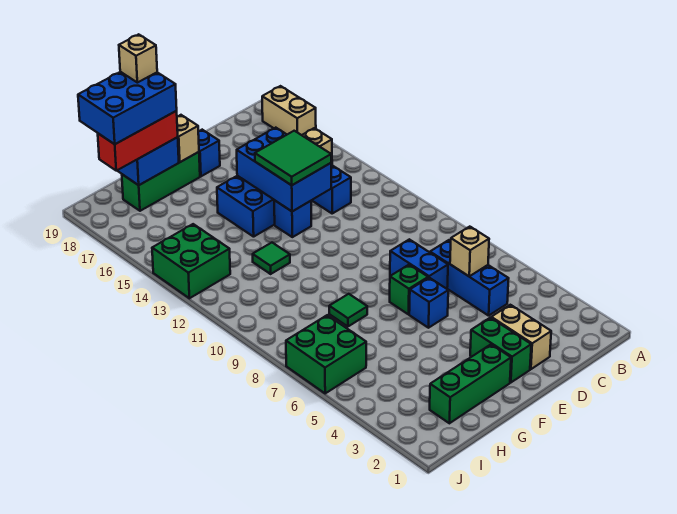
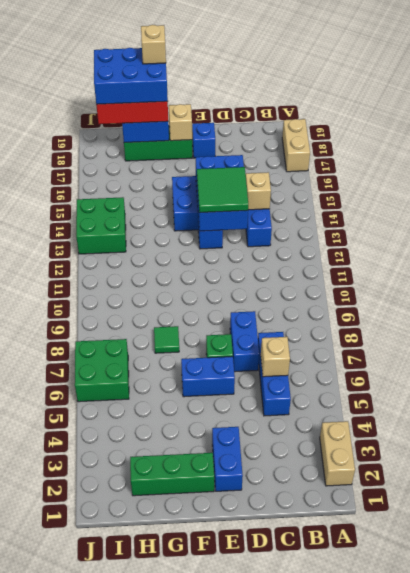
tan brick D2:D3 level 1 -> tan brick A2:A3 level 1
green brick E2:E3 level 1 -> blue brick E2:E3 level 1
blue brick E6 level 1 -> blue brick E6:F6 level 1
green tile G12 level 1 -> none

